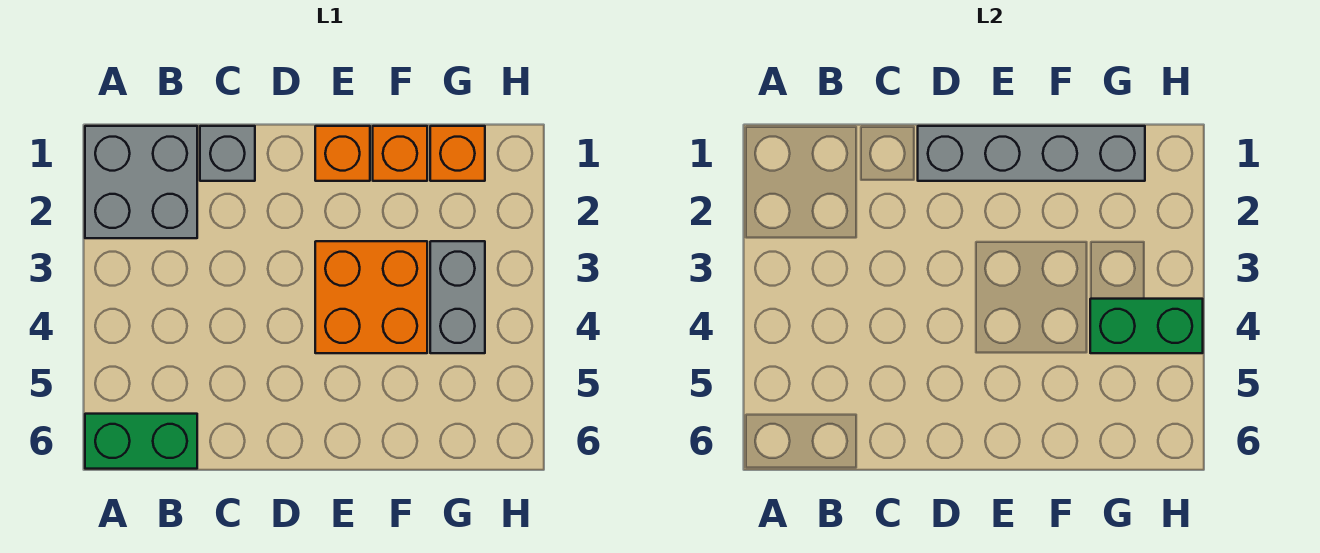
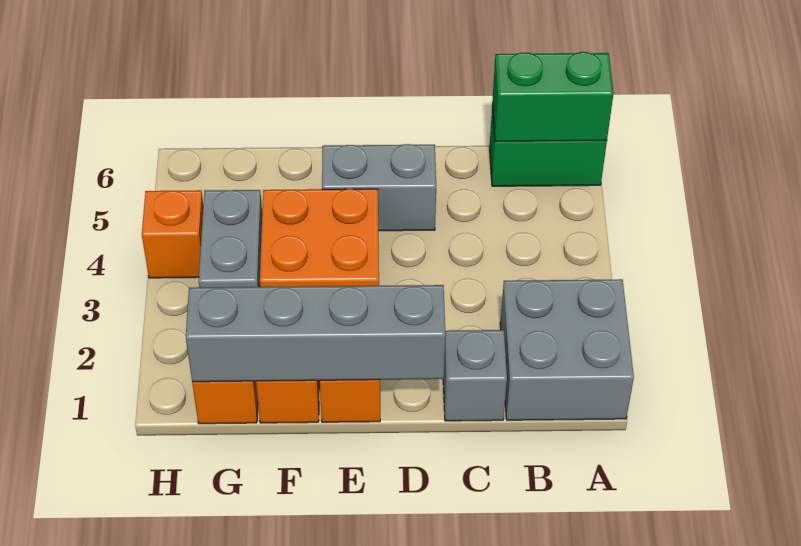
none -> grey brick D5:E5 level 1
green brick G4:H4 level 2 -> green brick A6:B6 level 2
none -> orange brick H4 level 1

